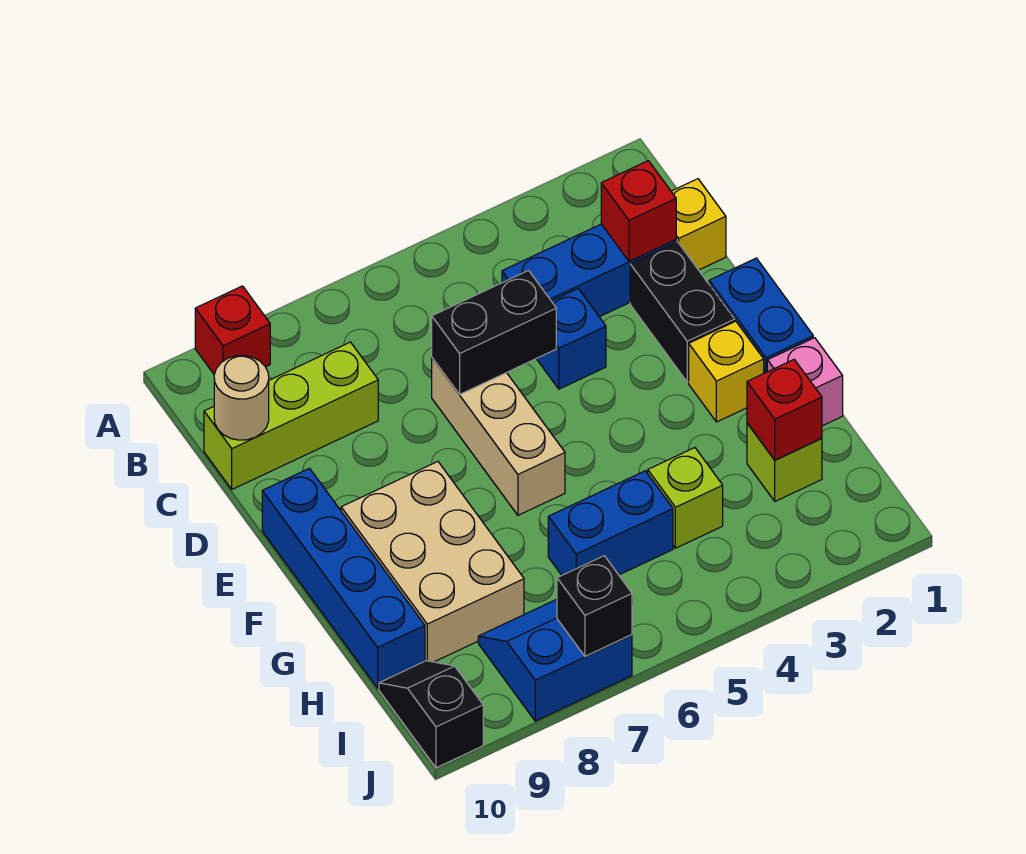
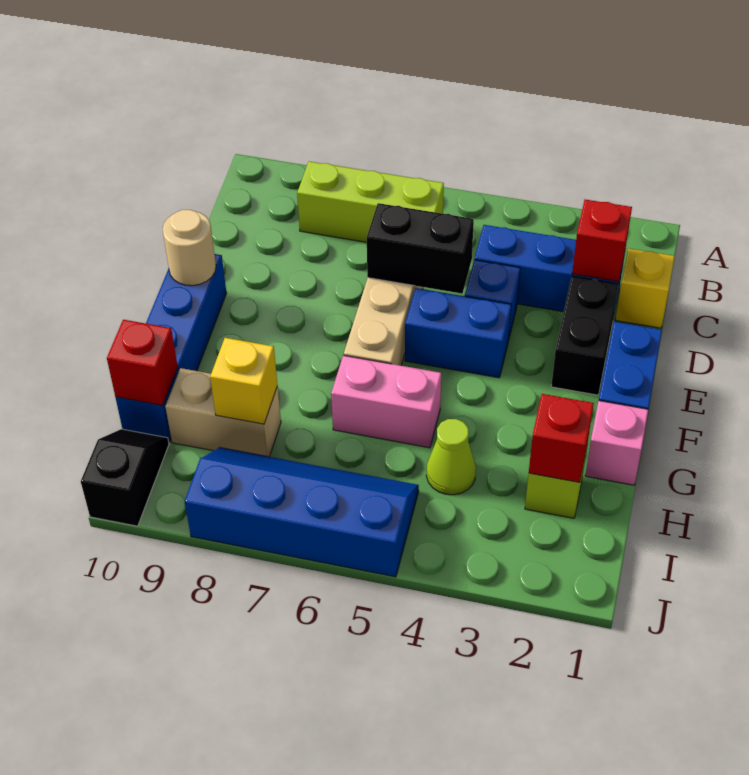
red brick A9 level 1 -> red brick H10 level 2
lime brick C8:C10 level 1 -> lime brick B6:B8 level 1
tan round brick C10 level 2 -> tan round brick E10 level 2
yellow brick F2 level 1 -> yellow brick H8 level 2
tan brick F8:H9 level 1 -> tan brick H8:H9 level 1
none -> pink brick G5:G6 level 1
lime brick H4 level 1 -> lime cone H4 level 1
blue brick H5:H6 level 1 -> blue brick E4:E5 level 1
blue slope I7:J8 level 1 top J -> blue slope I5:J8 level 1 top J
black brick J7 level 2 -> none

